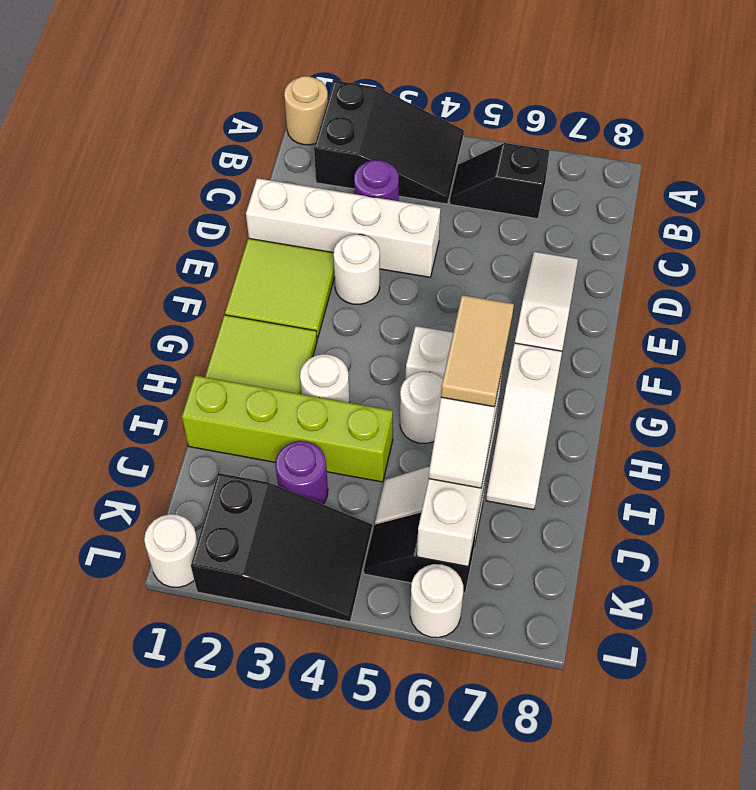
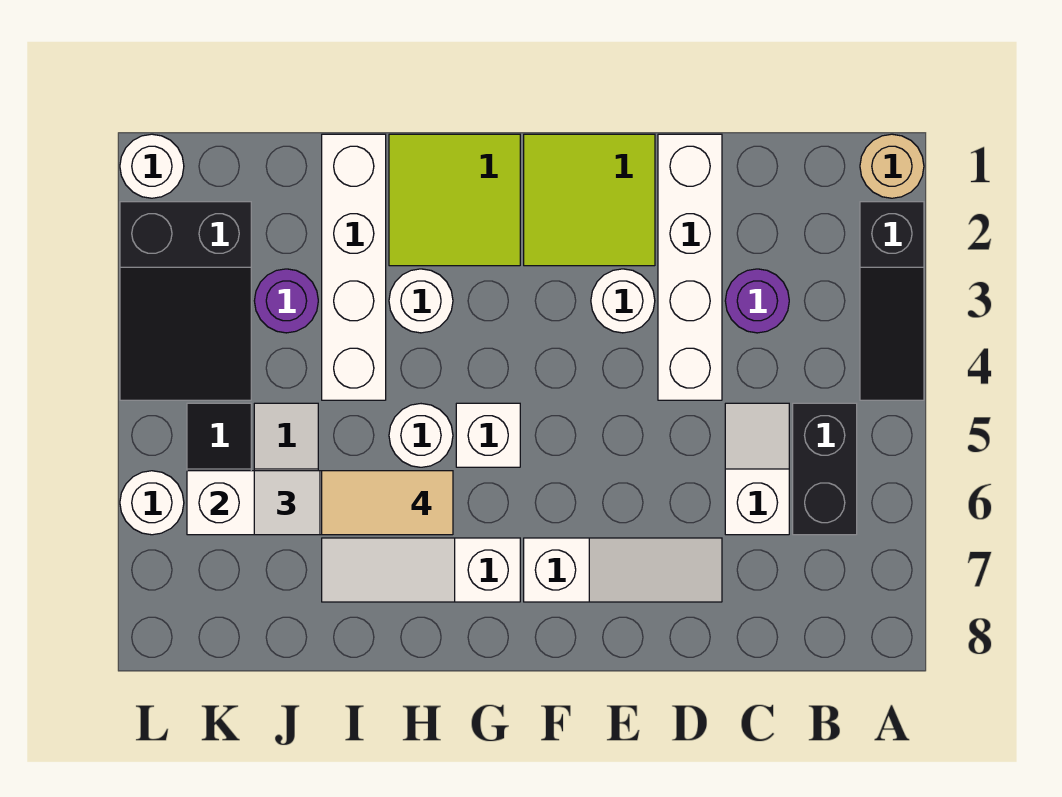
black slope A2:B4 level 1 top 2 -> black slope A2:A4 level 1 top 2
black slope B5:B6 level 1 top 6 -> black brick B5:B6 level 1
none -> white slope C5:C6 level 1 top 6
lime brick I1:I4 level 1 -> white brick I1:I4 level 1

